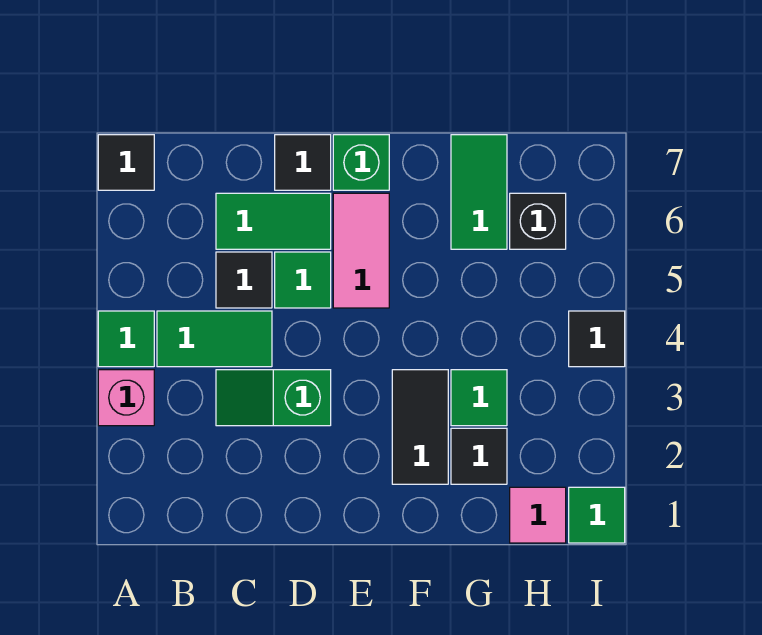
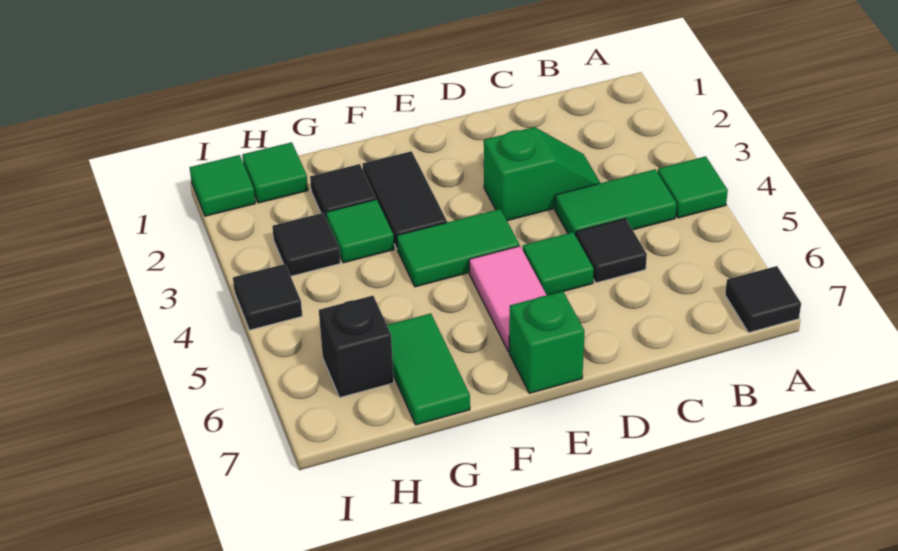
pink brick A3 level 1 -> none
green tile C6:D6 level 1 -> green tile E4:F4 level 1
black tile D7 level 1 -> black tile H3 level 1
pink tile H1 level 1 -> green tile H1 level 1

